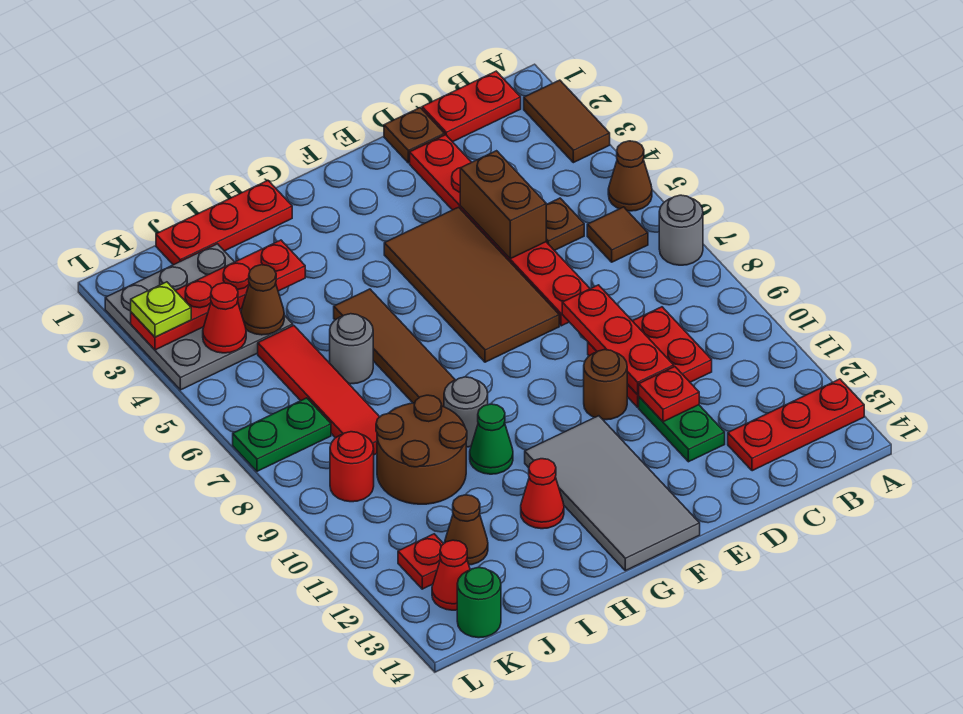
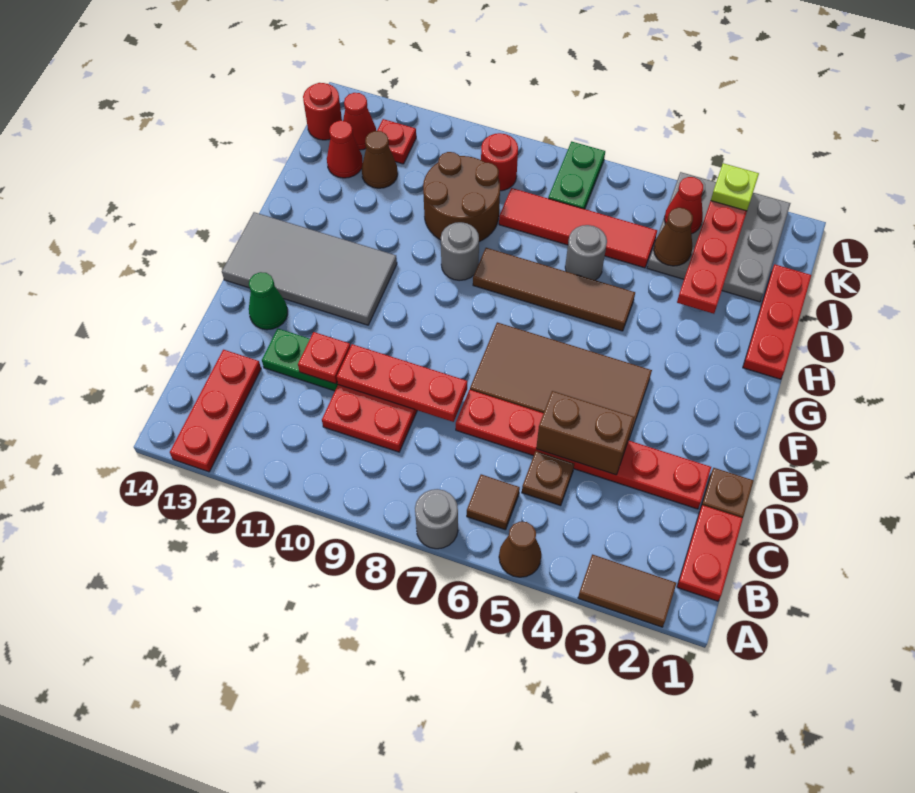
brown round brick E10 level 1 -> none
green cone H10 level 1 -> green cone E13 level 1
red cone H12 level 1 -> red cone J13 level 1
green round brick K14 level 1 -> red round brick K14 level 1

